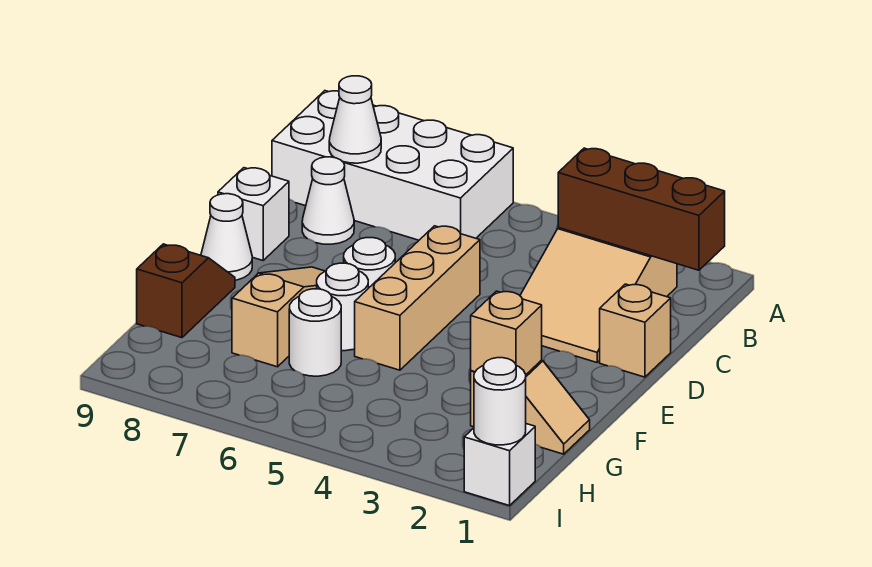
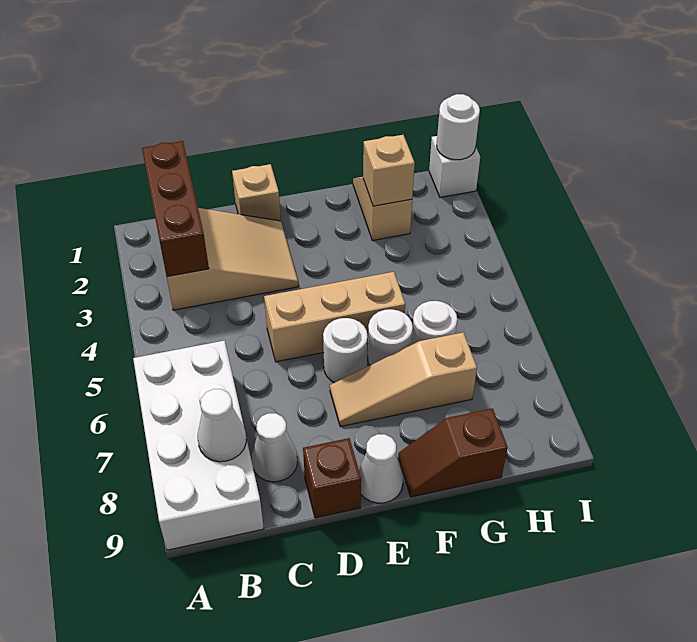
white brick D9 level 1 -> brown brick D9 level 1

